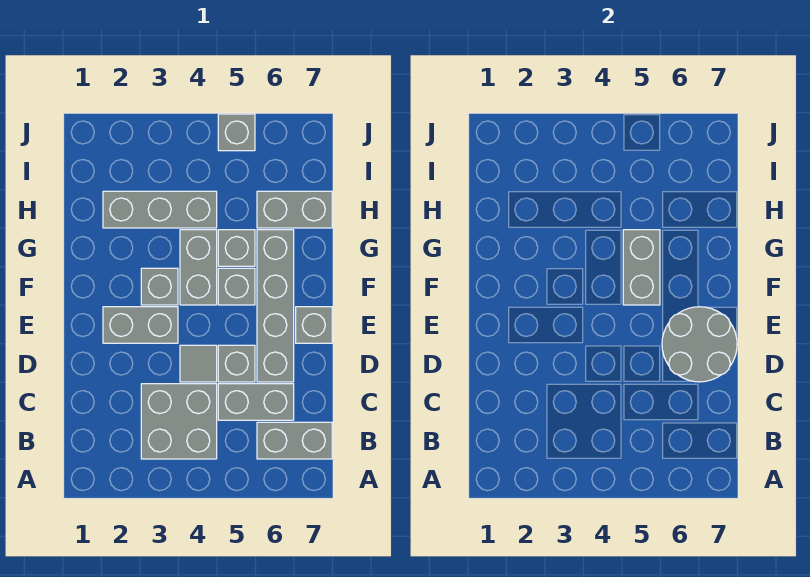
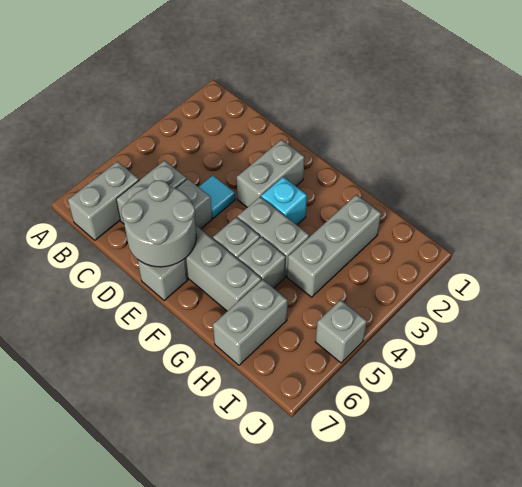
grey brick B3:C4 level 1 -> none
grey tile D4 level 1 -> cyan tile D4 level 1
grey brick F3 level 1 -> cyan brick F3 level 1
grey brick F5:G5 level 2 -> none

